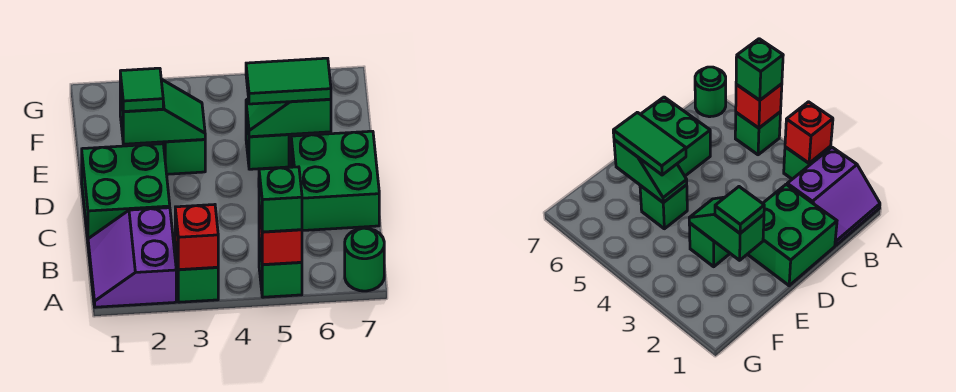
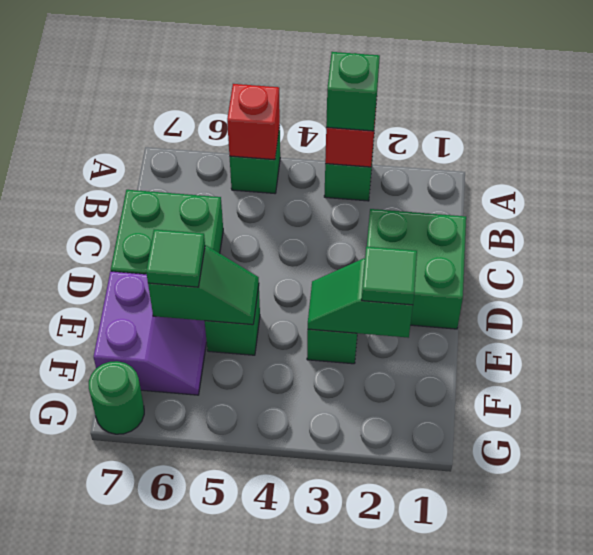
purple slope A1:B2 level 1 top 2 -> purple slope E6:F7 level 1 top 7
green brick A5 level 3 -> green brick A3 level 3
green round brick A7 level 1 -> green round brick G7 level 1
green tile E5:E6 level 3 -> green tile E6 level 3

